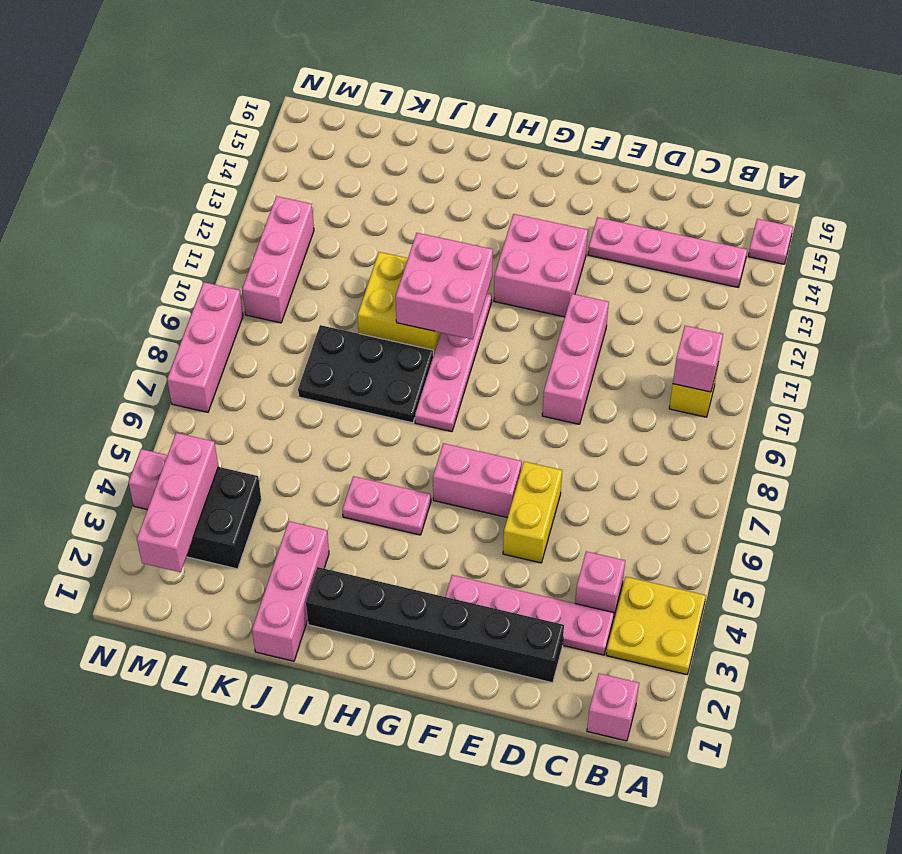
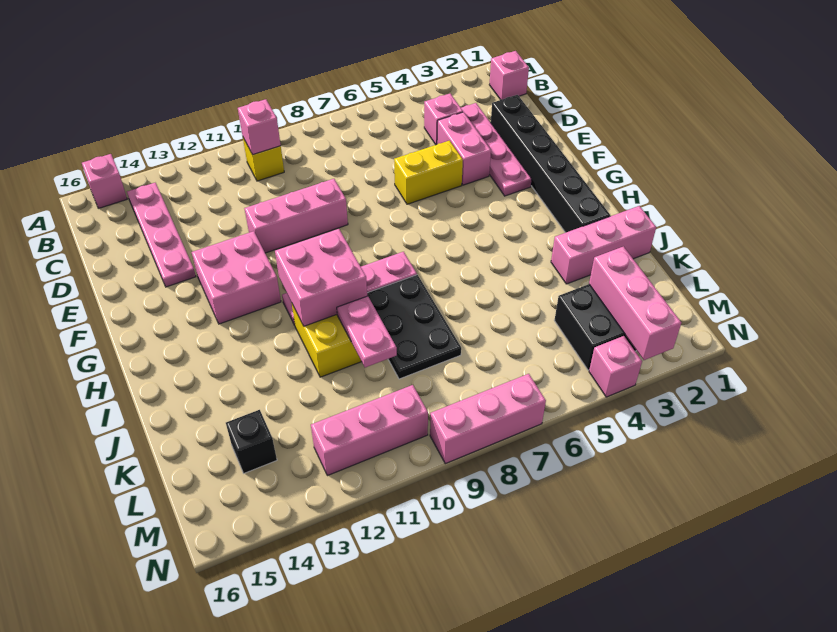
yellow plate A3:B4 level 1 -> none
pink plate A15 level 1 -> pink brick A15 level 1
pink brick F6:G6 level 1 -> pink brick D4:E4 level 1
pink plate H5:I5 level 1 -> pink plate J10:K10 level 2
none -> black brick L14 level 1
pink brick M2:M4 level 2 -> pink brick L3:N3 level 2

